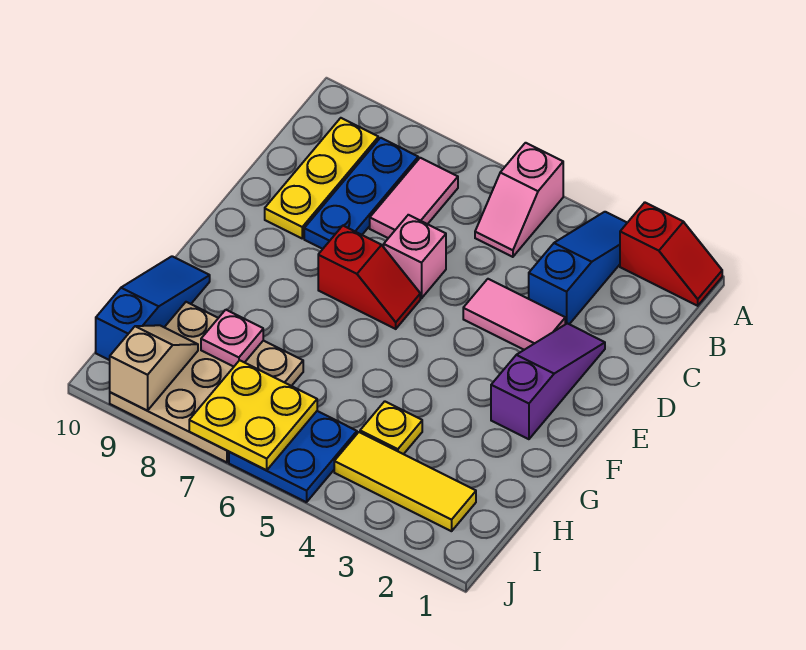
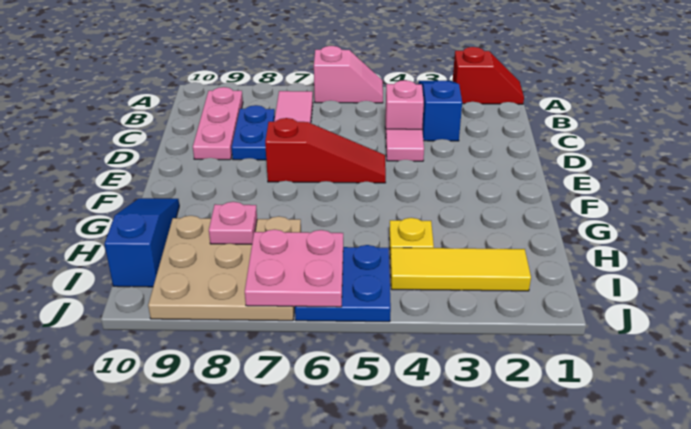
pink slope A5:B5 level 1 top A -> pink slope A5:A6 level 1 top 6
blue plate B8:D8 level 1 -> blue plate C8:D8 level 1
yellow plate B9:D9 level 1 -> pink plate B9:D9 level 1
purple slope D2:F2 level 1 top F -> none
pink tile D3:D4 level 1 -> pink tile D4 level 1
pink brick D6 level 1 -> pink brick C4 level 1
red slope E6:E7 level 1 top 7 -> red slope E5:E7 level 1 top 7
yellow plate I6:J7 level 2 -> pink plate I6:J7 level 2
tan slope I9:J9 level 2 top J -> none

